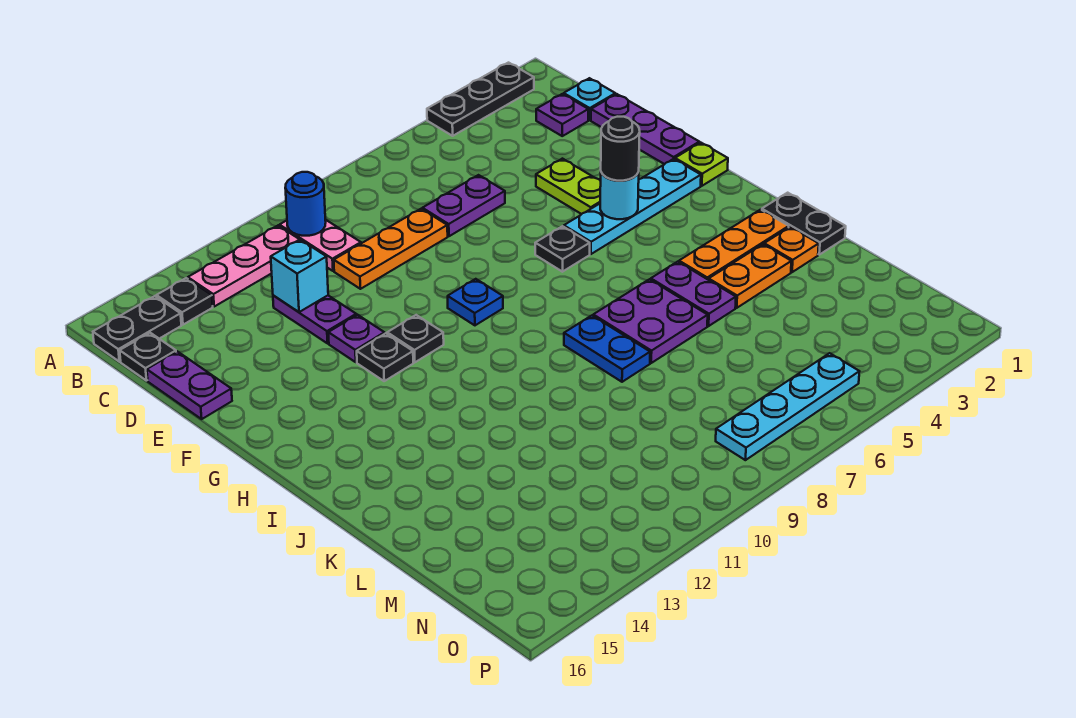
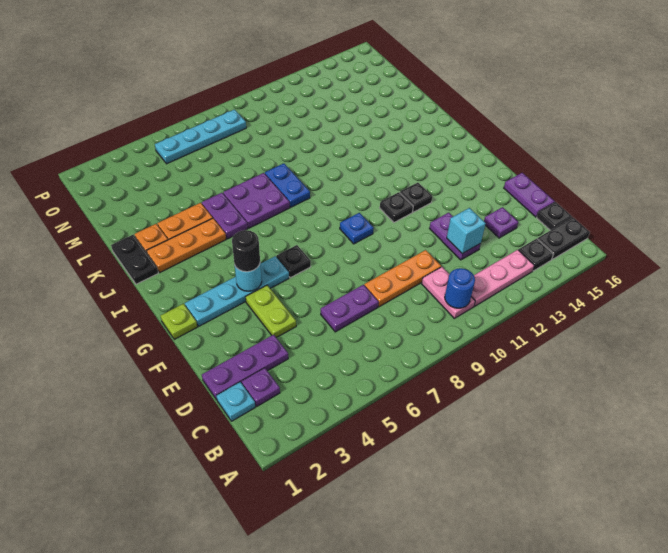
black plate A2:A4 level 1 -> none
purple plate D1:F1 level 1 -> purple plate D1:D3 level 1
purple plate F12 level 1 -> purple plate D14 level 1

